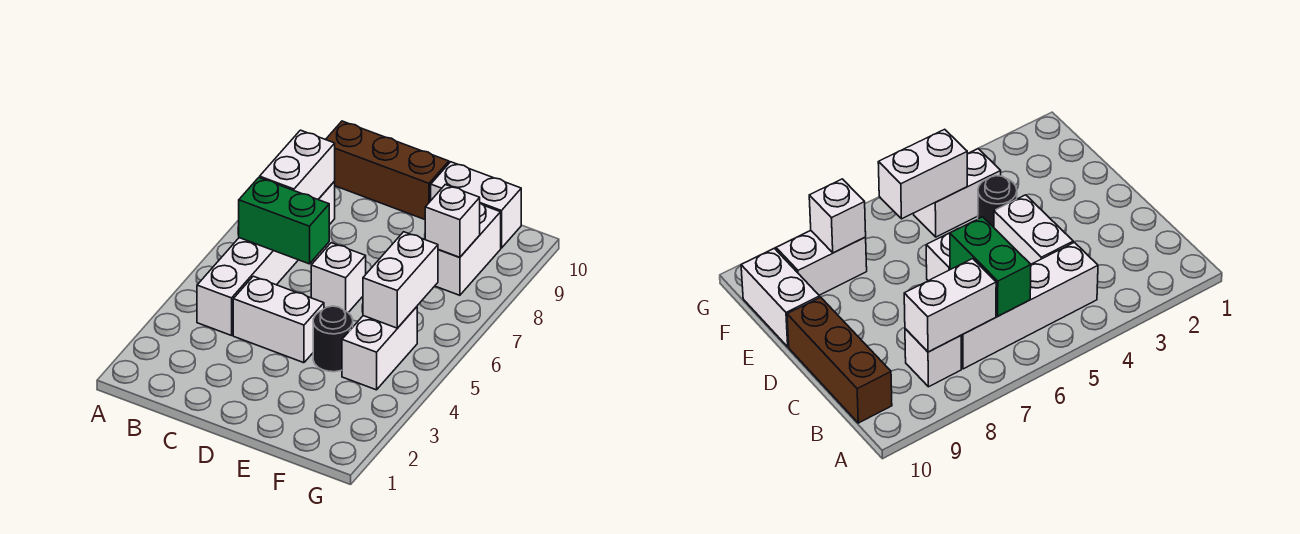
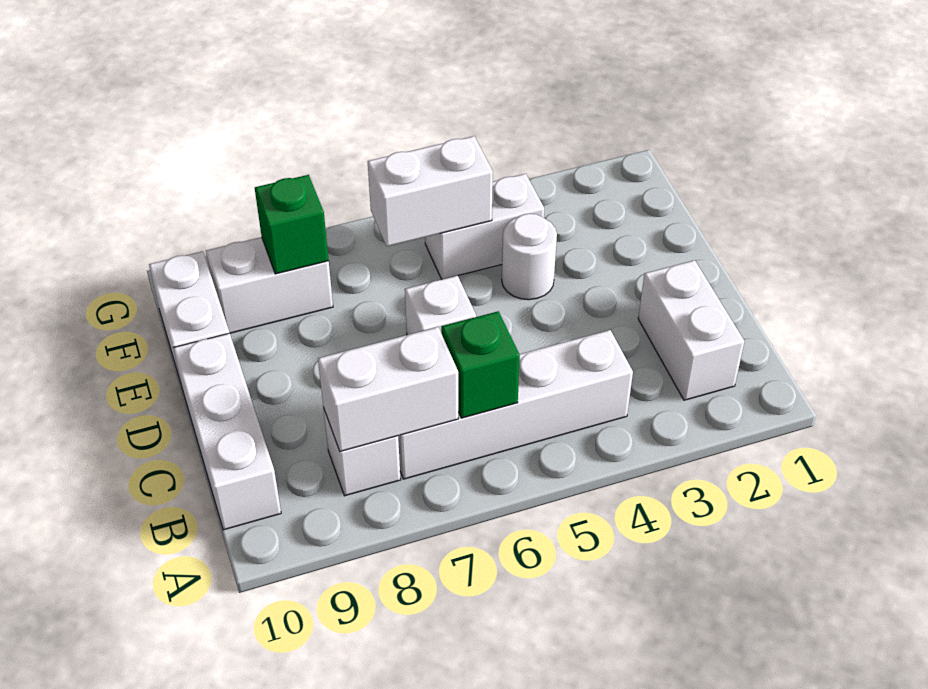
green brick B6:C6 level 2 -> green brick B6 level 2
brown brick B10:D10 level 1 -> white brick B10:D10 level 1
white brick C4:D4 level 1 -> white brick B2:C2 level 1
black round brick E4 level 1 -> white round brick E4 level 1
white brick F8 level 2 -> green brick F8 level 2

